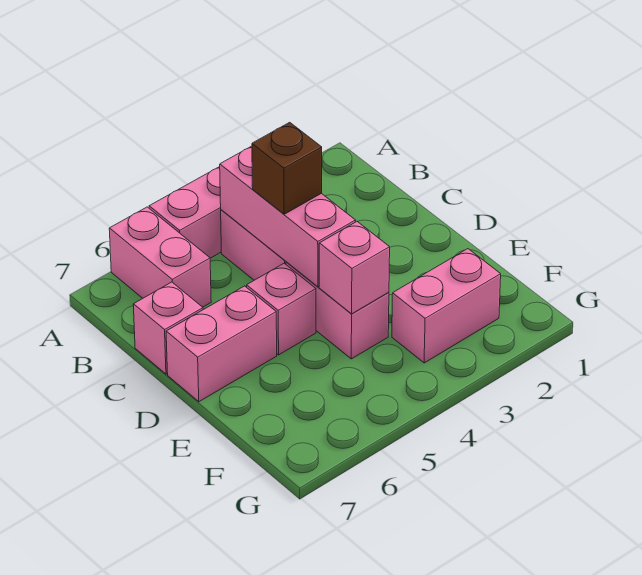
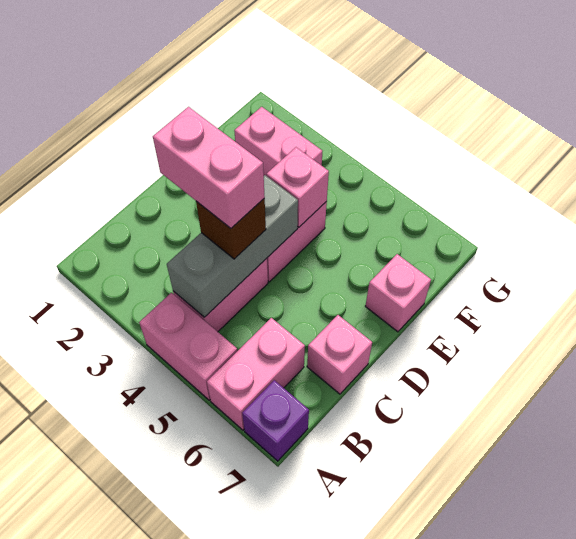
none -> purple brick A7 level 1
pink brick B4:D4 level 2 -> grey brick B4:D4 level 2
pink brick D5 level 1 -> pink brick E7 level 1
pink brick D6:D7 level 1 -> pink brick C3:C4 level 4

